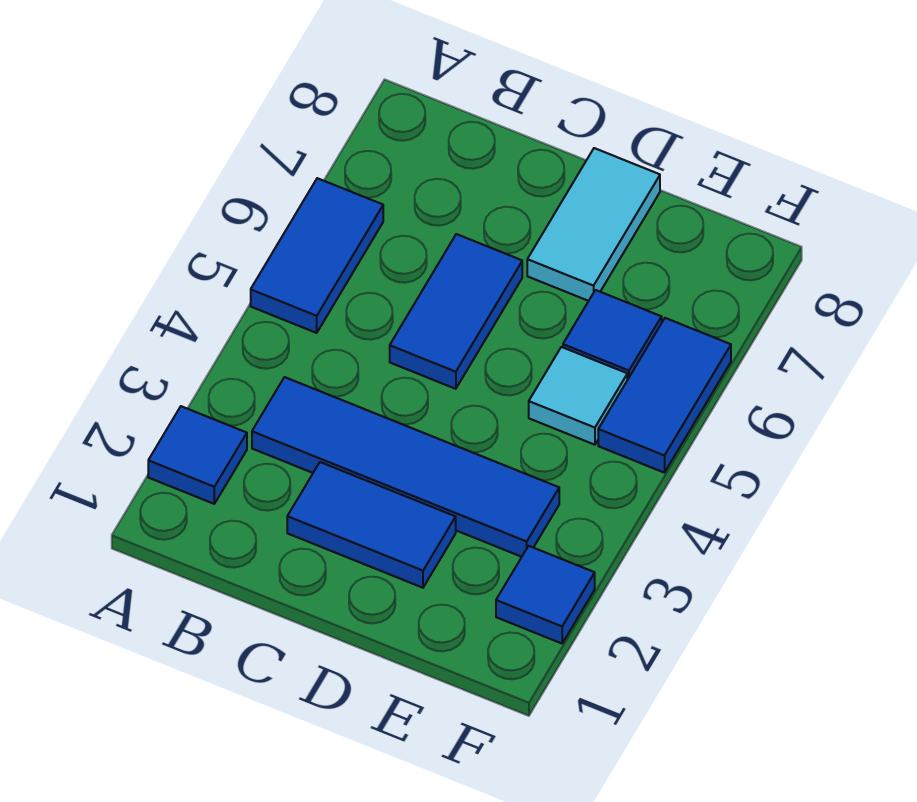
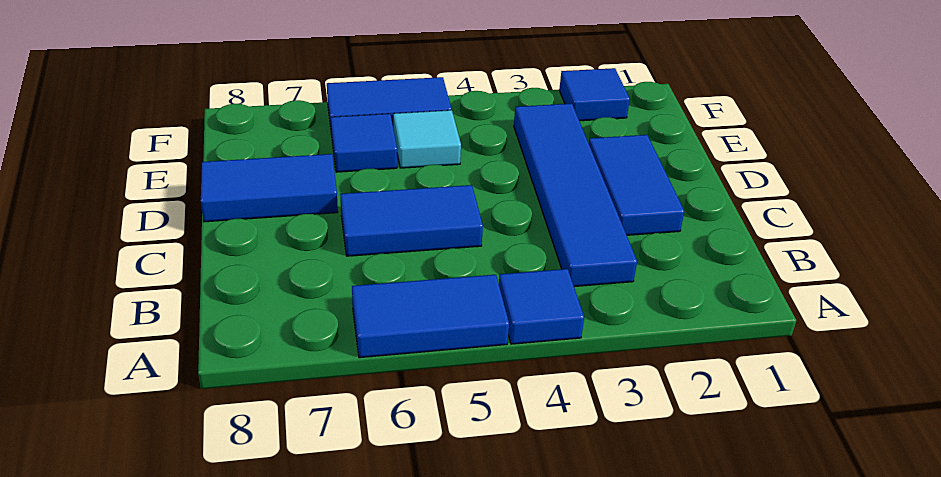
blue tile A2 level 1 -> blue tile A4 level 1
cyan tile D7:D8 level 1 -> blue tile D7:D8 level 1

